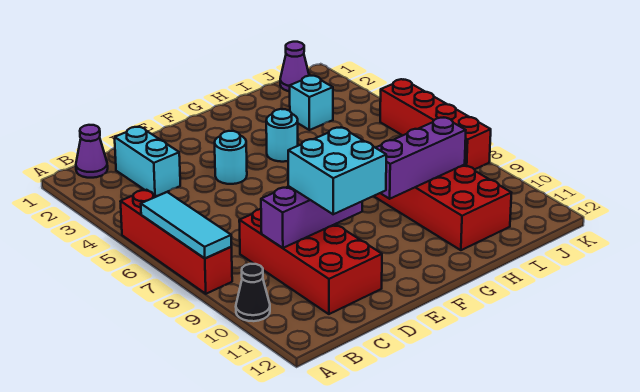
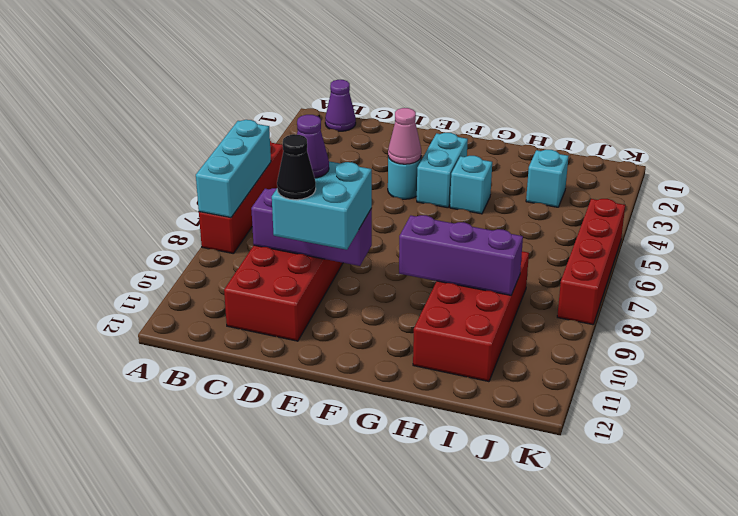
cyan tile A6:A8 level 2 -> cyan brick A6:A8 level 2
black cone A10 level 1 -> black cone D10 level 4
cyan brick C2:C3 level 1 -> cyan brick F3:F4 level 1
none -> pink cone E4 level 2
cyan round brick G4 level 1 -> cyan brick G4 level 1
purple cone J1 level 1 -> purple cone D9 level 4

